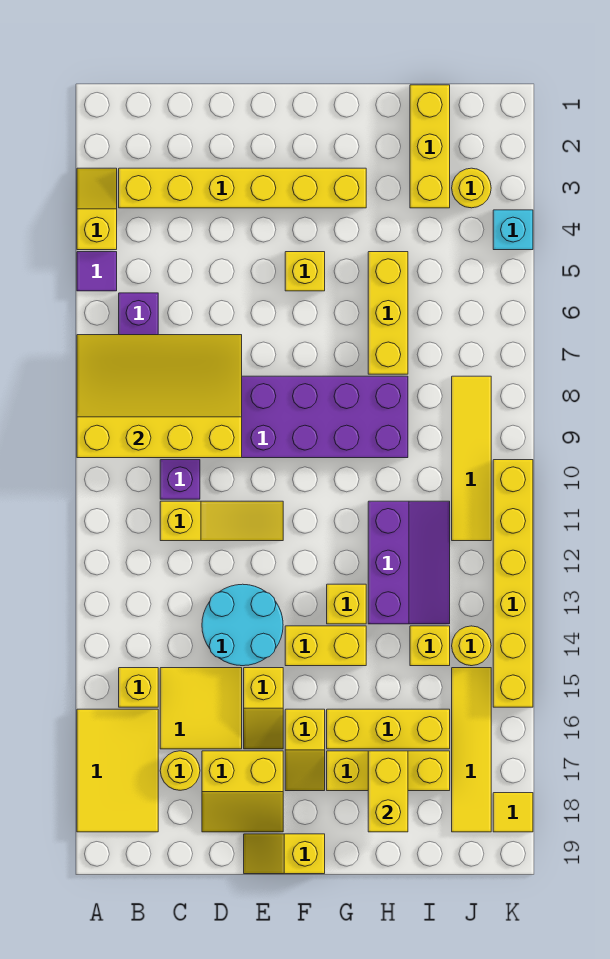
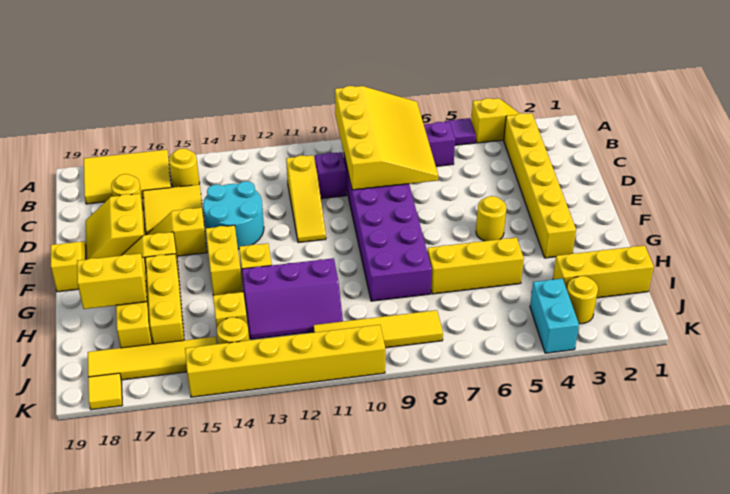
yellow brick B15 level 1 -> yellow round brick B15 level 1
yellow brick F5 level 1 -> yellow round brick F5 level 1
cyan brick K4 level 1 -> cyan brick J4:K4 level 1

